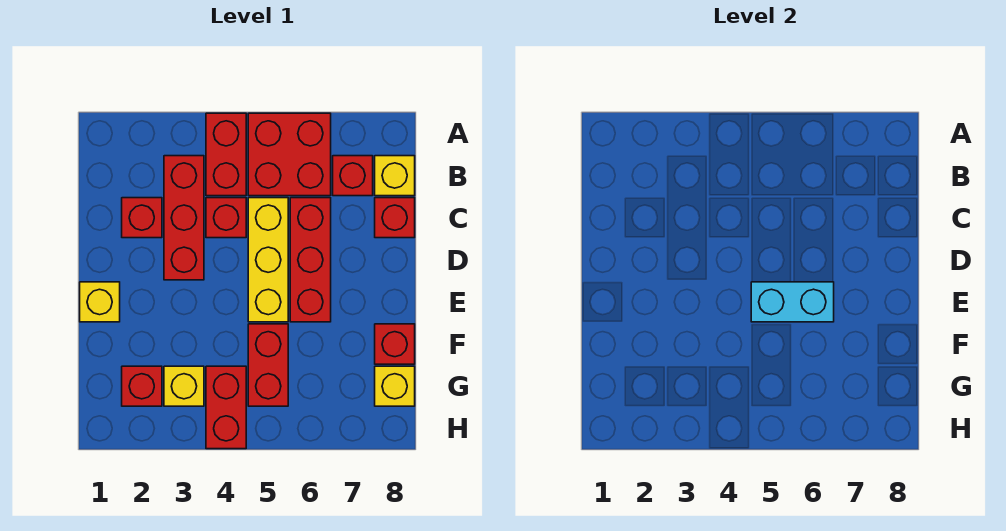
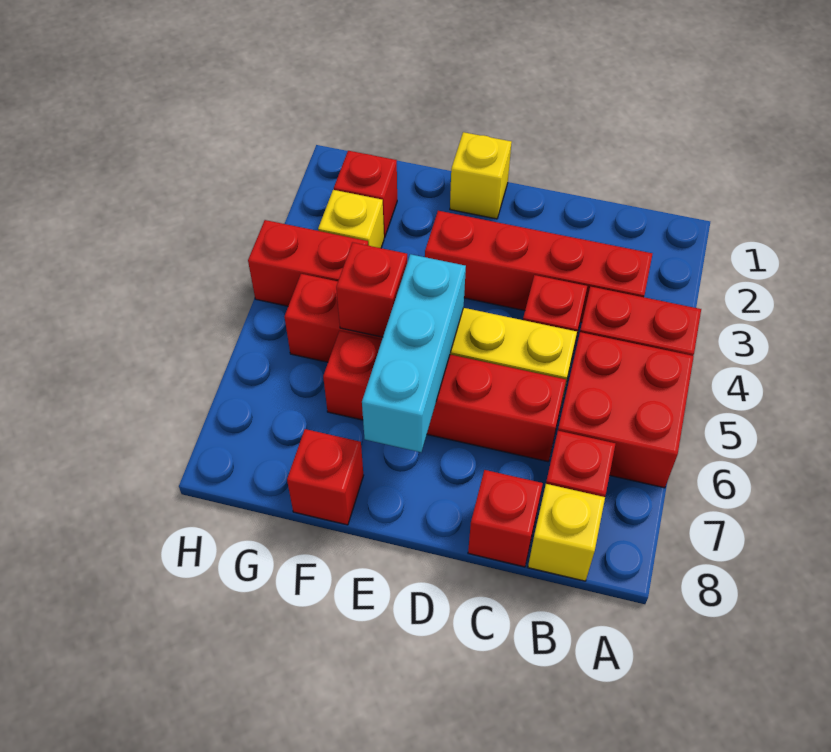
red brick B3:D3 level 1 -> red brick B3:E3 level 1
red brick C2 level 1 -> red brick F5 level 2
red brick C6:E6 level 1 -> red brick C6:F6 level 1
cyan brick E5:E6 level 2 -> cyan brick E5:E7 level 2
yellow brick G8 level 1 -> none

